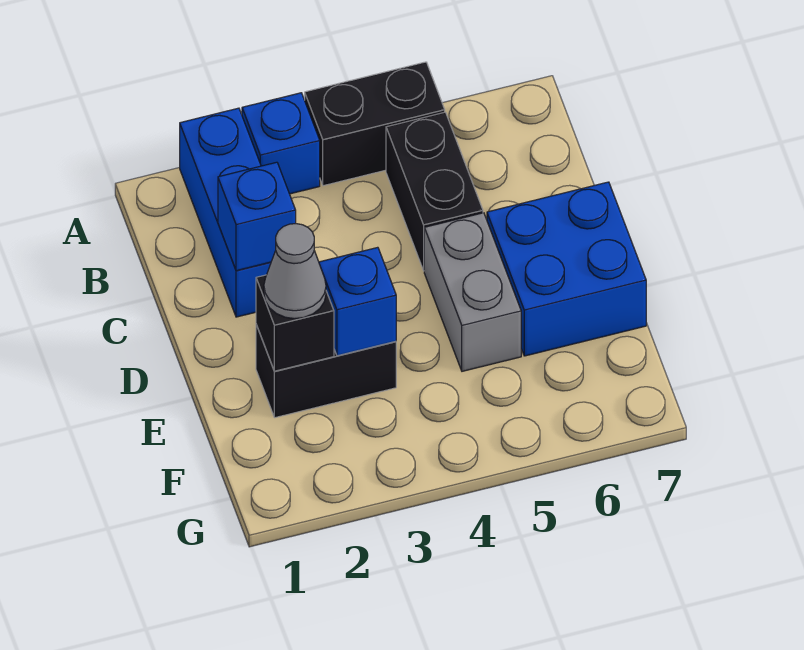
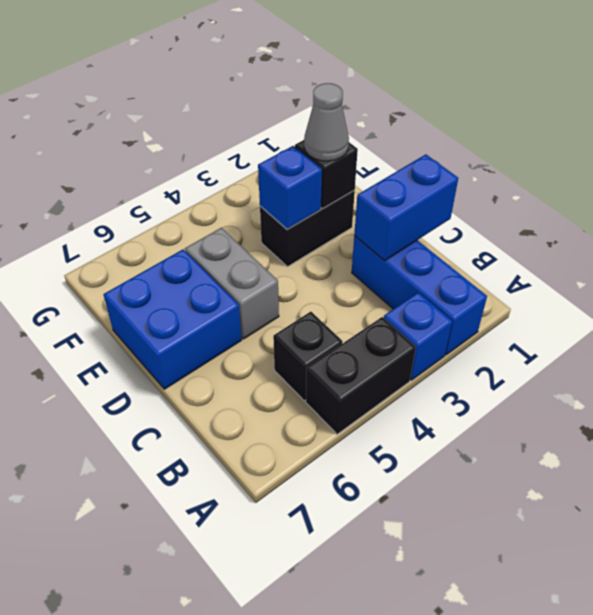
black brick B5:C5 level 1 -> black brick B5 level 1
blue brick C2 level 2 -> blue brick C1:C2 level 2

